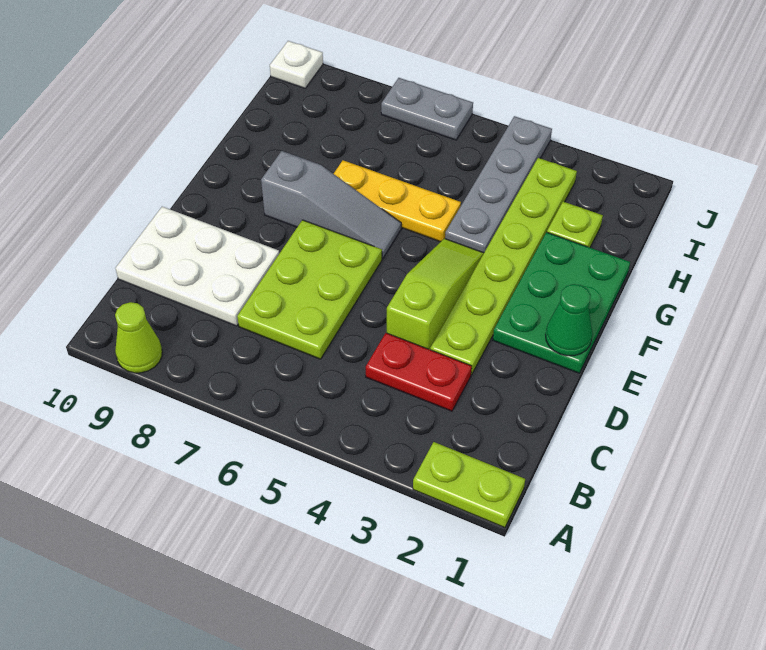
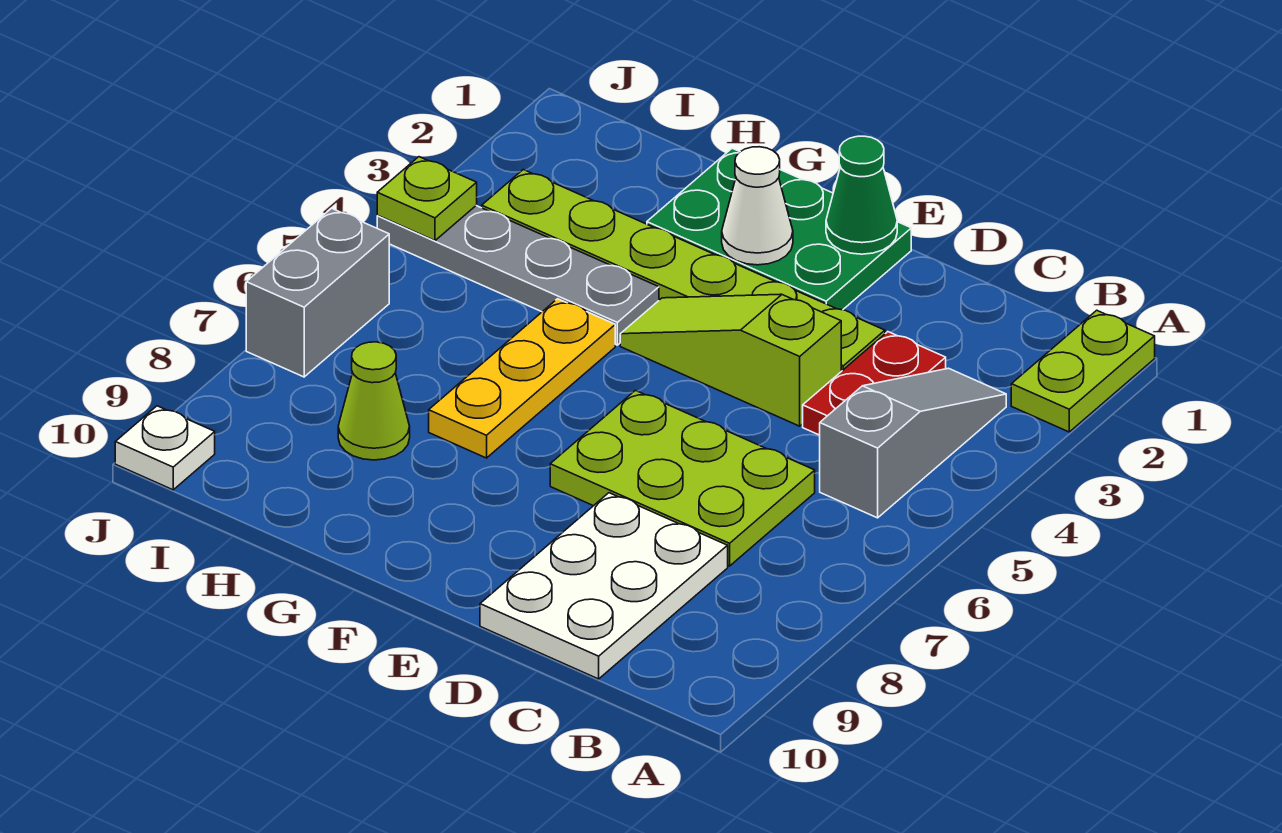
lime cone A9 level 1 -> lime cone H8 level 1
none -> white cone F2 level 2
grey slope F6:F8 level 1 top 8 -> grey slope B3:B5 level 1 top 5
lime plate H2 level 1 -> lime plate J4 level 2
grey plate J6:J7 level 1 -> grey brick J6:J7 level 1

